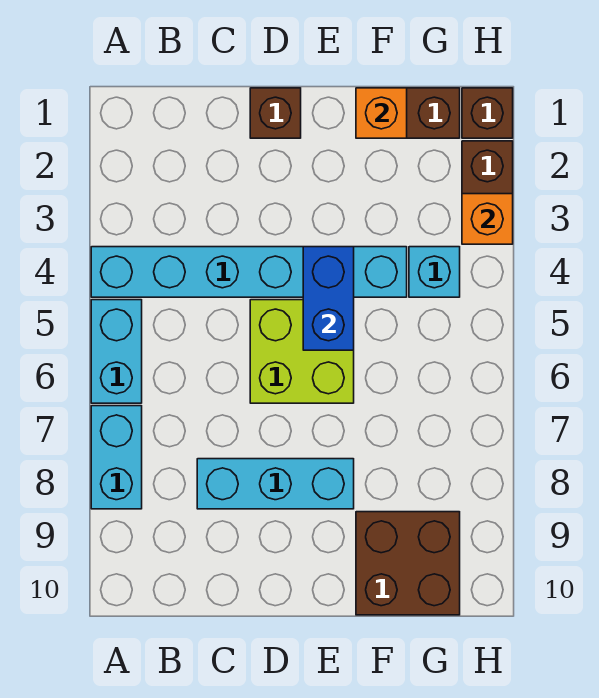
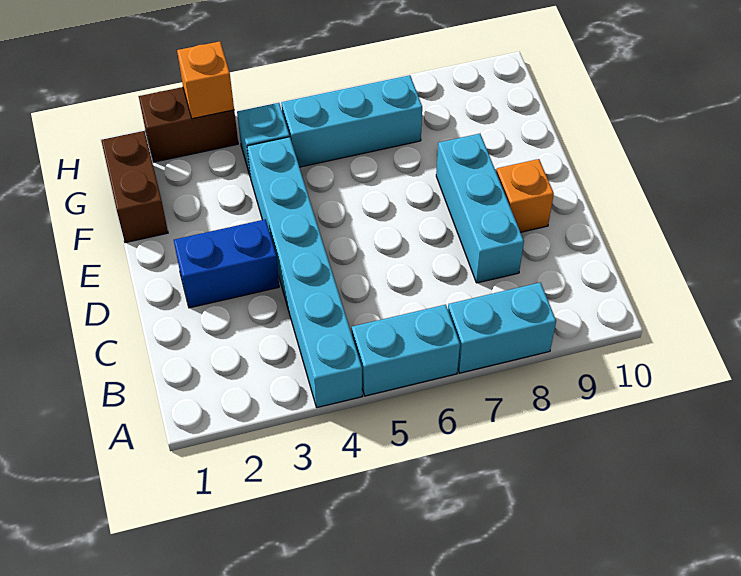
brown brick D1 level 1 -> none
lime brick D5:E6 level 1 -> none
blue brick E4:E5 level 2 -> blue brick D2:D3 level 1
orange brick F1 level 2 -> orange brick D9 level 1
brown brick F9:G10 level 1 -> none
none -> cyan brick G5:G7 level 1
brown brick H1 level 1 -> none

